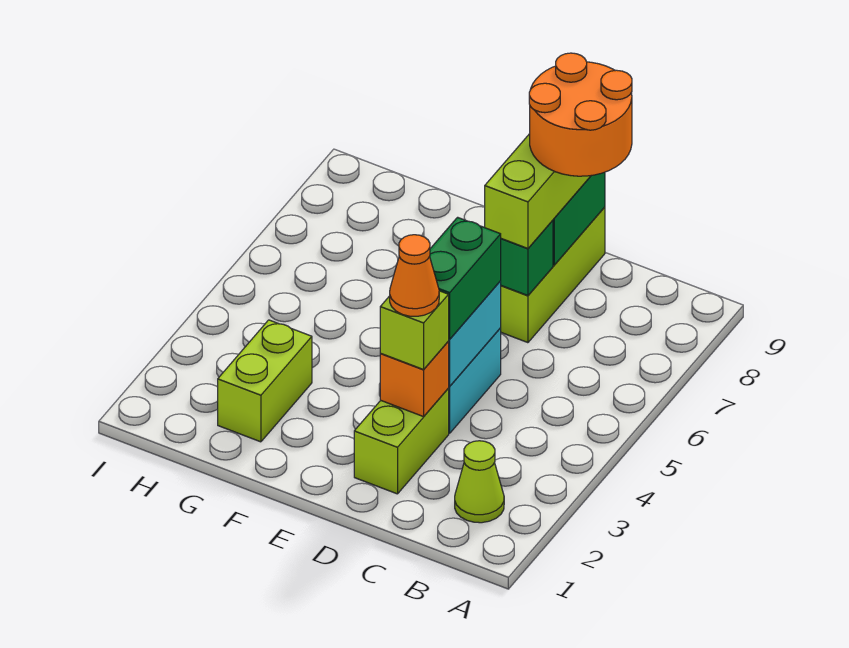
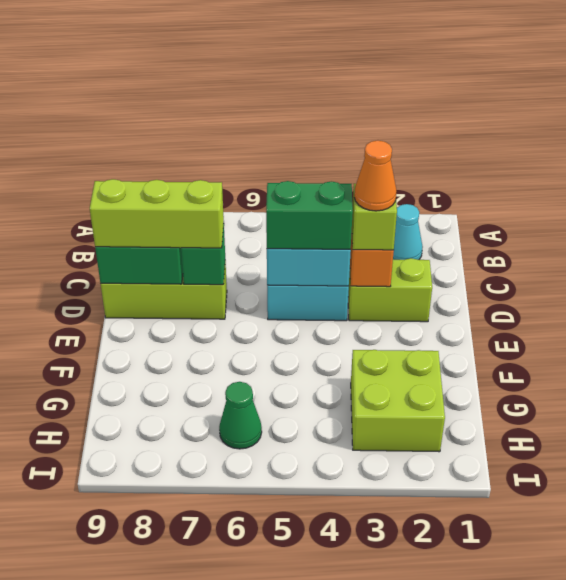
lime cone B2 level 1 -> cyan cone B2 level 1
orange round brick C8:D9 level 4 -> none
lime brick G2:G3 level 1 -> lime brick G2:H3 level 1
none -> green cone H6 level 1

